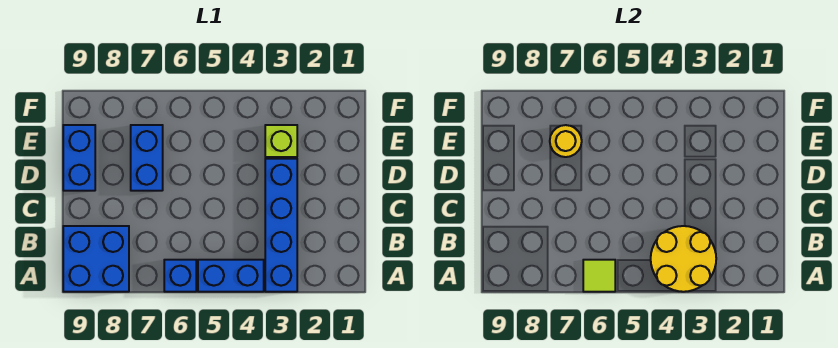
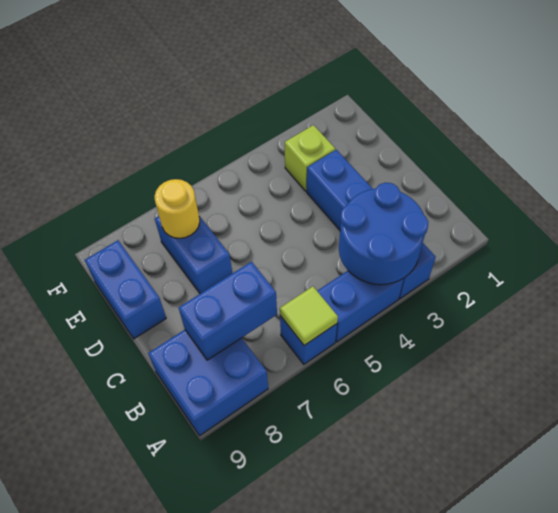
yellow round brick A3:B4 level 2 -> blue round brick A3:B4 level 2
none -> blue brick B7:B8 level 2

